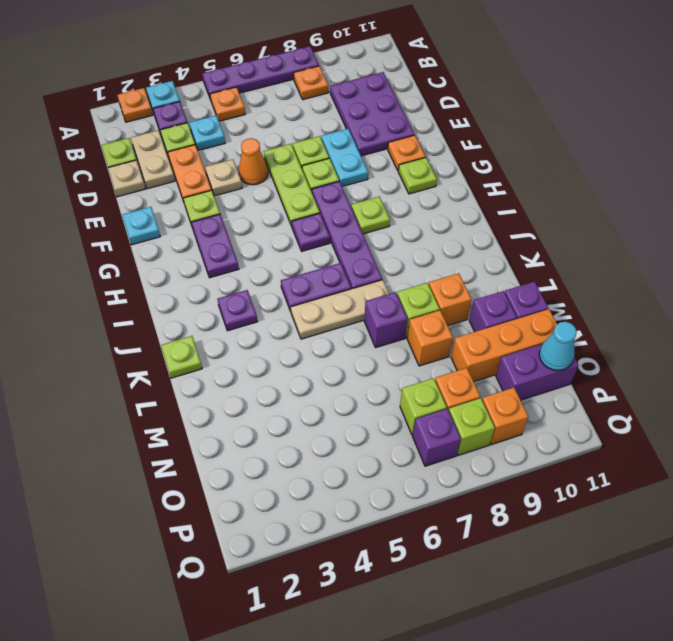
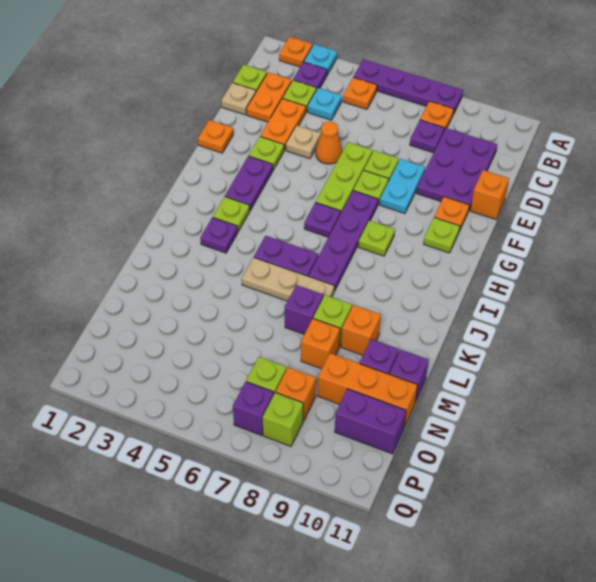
tan plate C2:D2 level 1 -> orange plate C2:D2 level 1
none -> purple plate C8 level 1
cyan plate F1 level 1 -> orange plate F1 level 1
lime plate K1 level 1 -> lime plate I3 level 1
cyan cone O11 level 2 -> none
orange brick P9 level 1 -> orange brick E11 level 1

